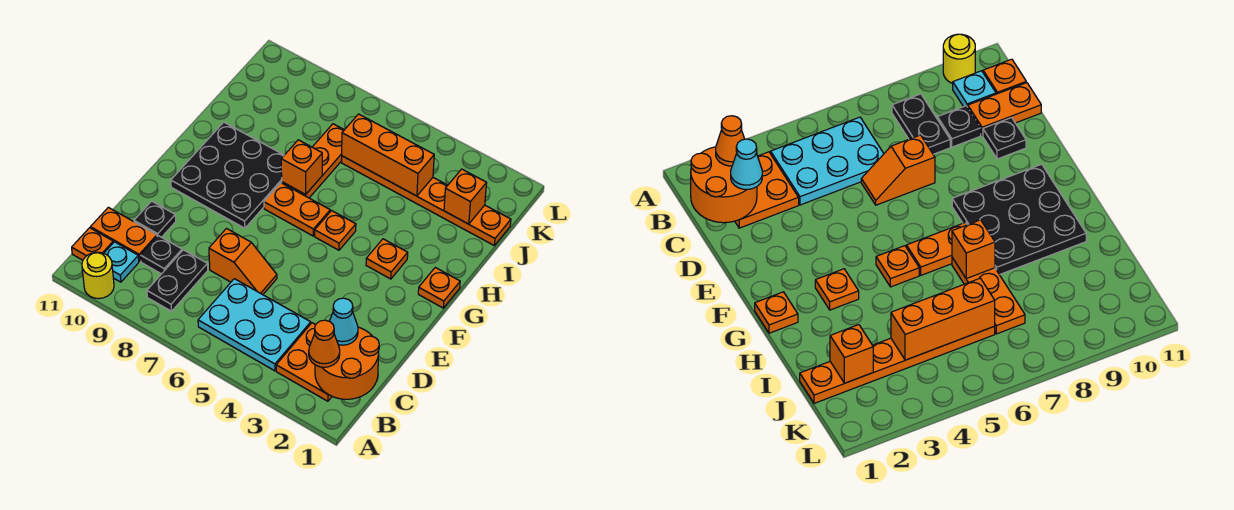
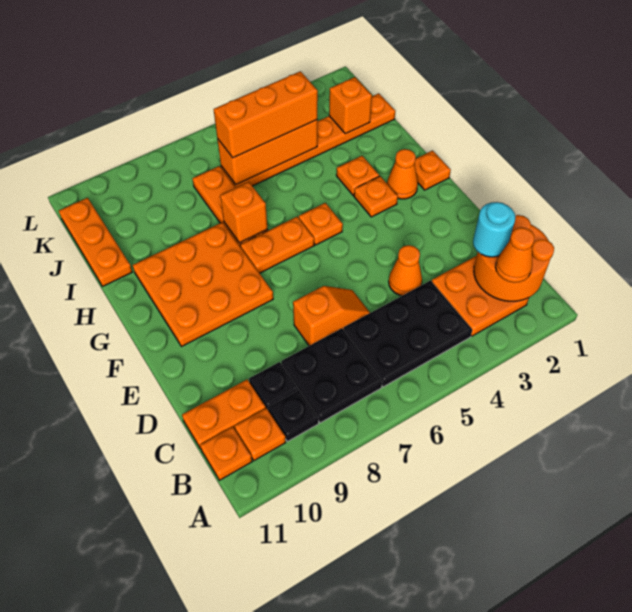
yellow round brick A10 level 1 -> none
cyan plate B4:C6 level 1 -> black plate B4:C6 level 1
black plate B8:C8 level 1 -> black plate B7:C8 level 1
cyan plate B10 level 1 -> orange plate B10 level 1
cyan cone C2 level 3 -> cyan round brick C2 level 3
none -> orange cone D4 level 1
black plate D10 level 1 -> black plate B9 level 1
black plate F8:H10 level 1 -> orange plate F8:H10 level 1
none -> orange cone G2 level 1
none -> orange plate H3 level 1
none -> orange plate I11:K11 level 1
none -> orange brick J4:J6 level 3

